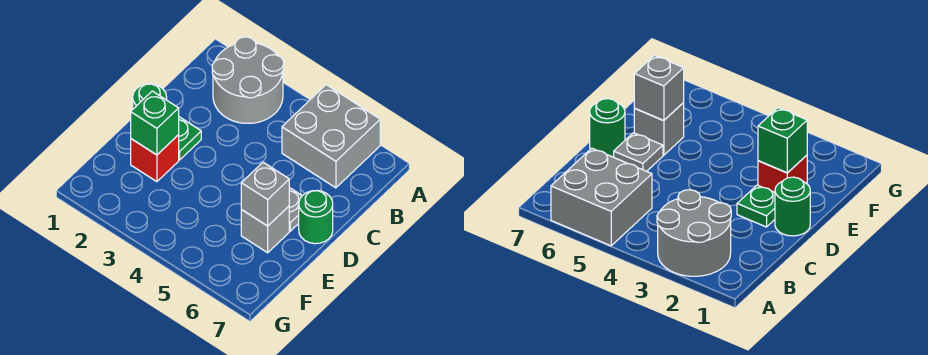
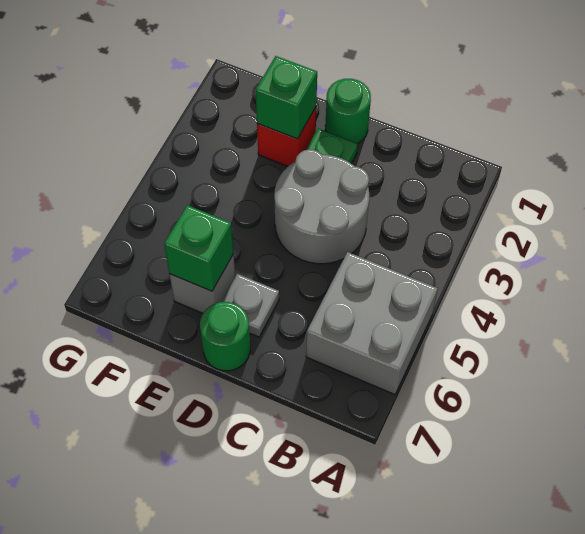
grey round brick A2:B3 level 1 -> grey round brick C3:D4 level 1
grey brick E6 level 2 -> green brick E6 level 2

